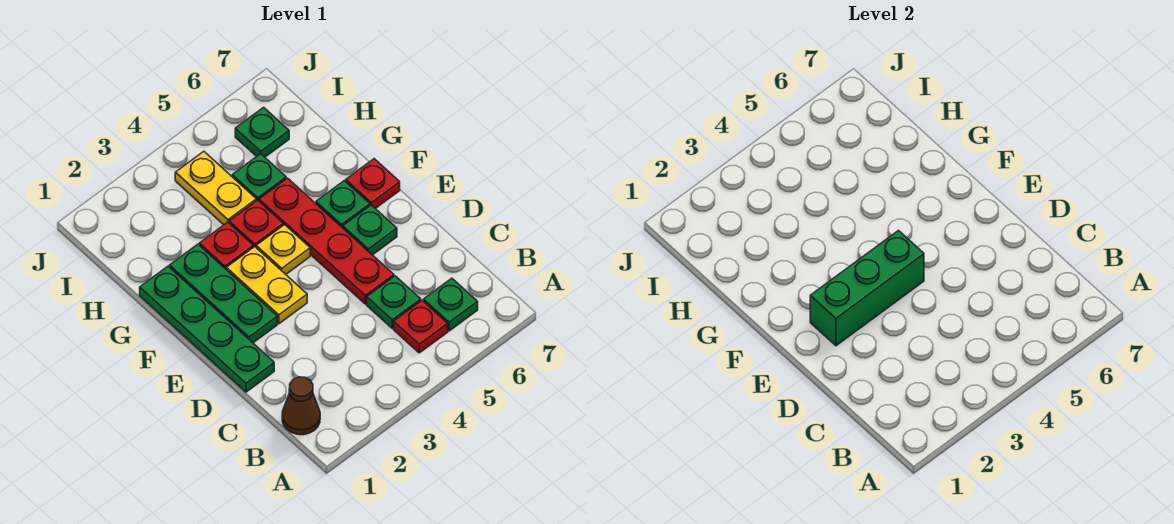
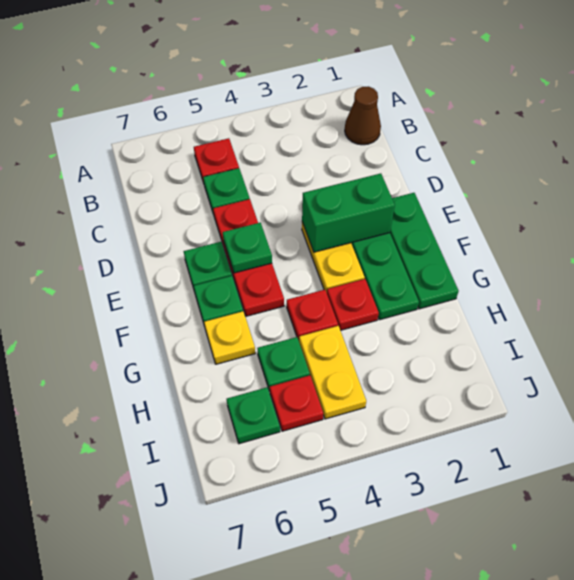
green plate B6 level 1 -> green plate E5 level 2
green plate D1:G1 level 1 -> green plate E1:G1 level 1
red plate D5:G5 level 1 -> red plate D5:F5 level 1
green brick E2:E4 level 2 -> green brick E2:E3 level 2
yellow plate F4 level 1 -> yellow plate G6 level 1
red plate F7 level 1 -> red plate I5 level 1

